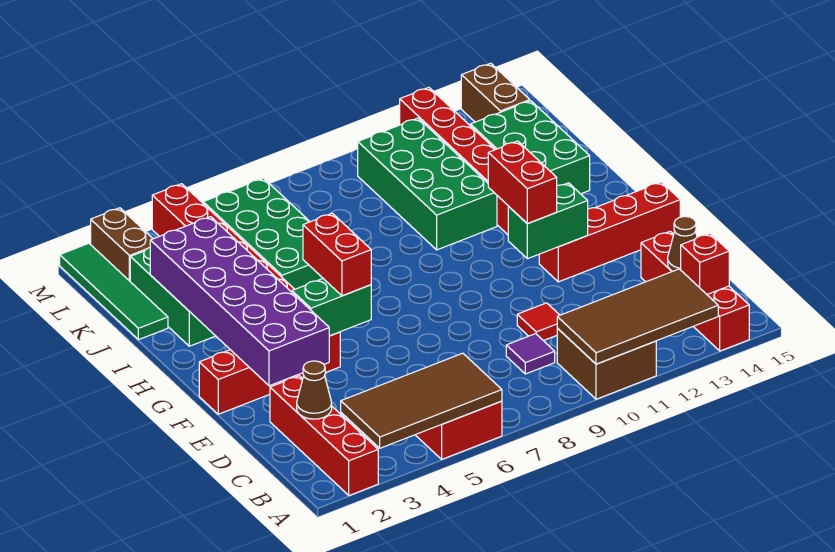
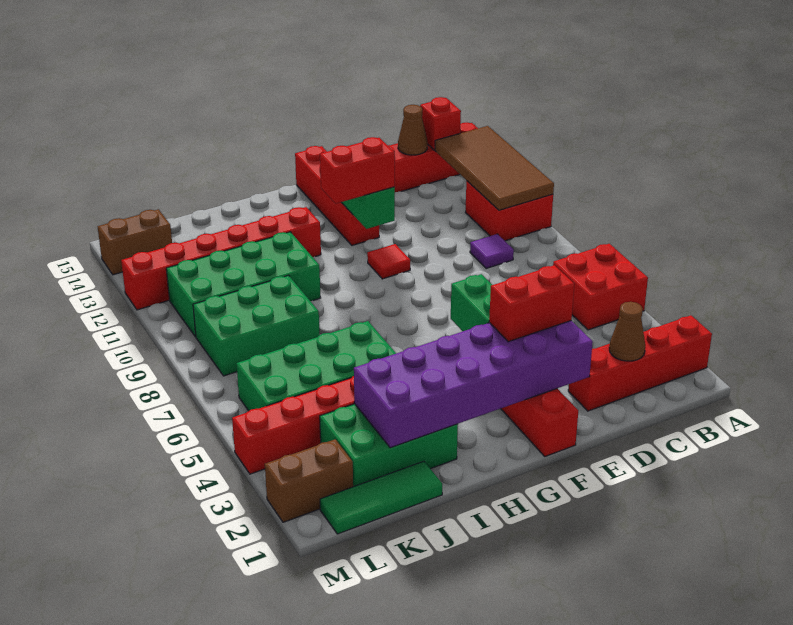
brown tile A3:B6 level 2 -> none
brown brick A10:B11 level 1 -> red brick A10:B11 level 1
red tile D10 level 1 -> red tile F10 level 1
red brick F5:G5 level 3 -> red brick E3:F3 level 3
green brick I13:K14 level 1 -> green brick J8:L9 level 1
green tile J1:M1 level 1 -> green tile J1:L1 level 1

